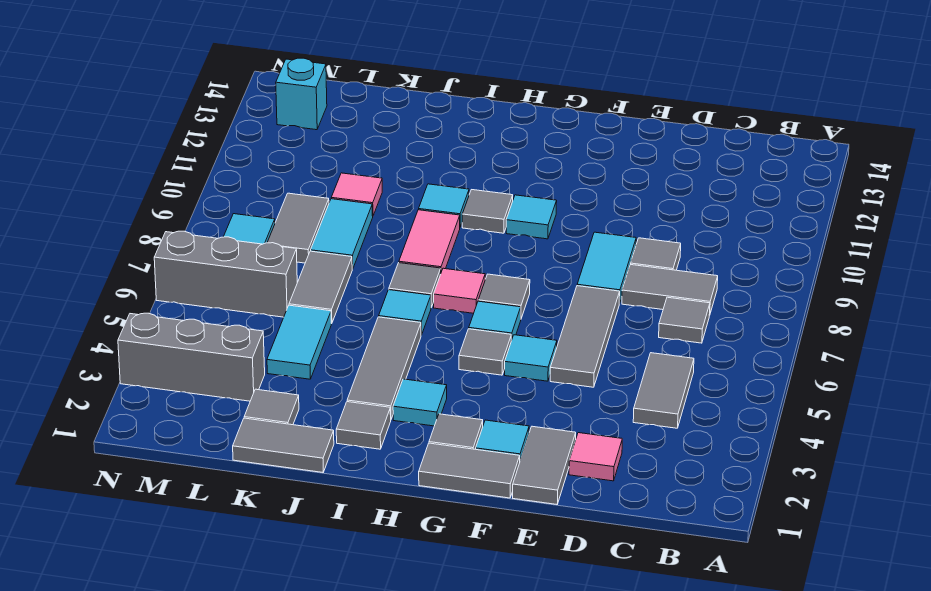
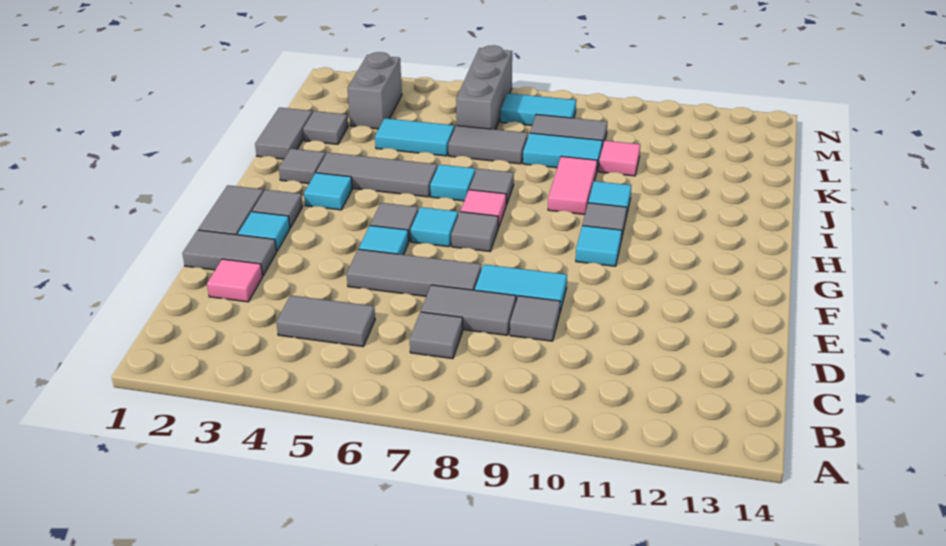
grey tile C8:D8 level 1 -> grey tile D7:D8 level 1
pink tile I8:I9 level 1 -> pink tile I9:J9 level 1
grey brick L3:N3 level 1 -> grey brick L3:M3 level 1
cyan brick M13 level 1 -> none

